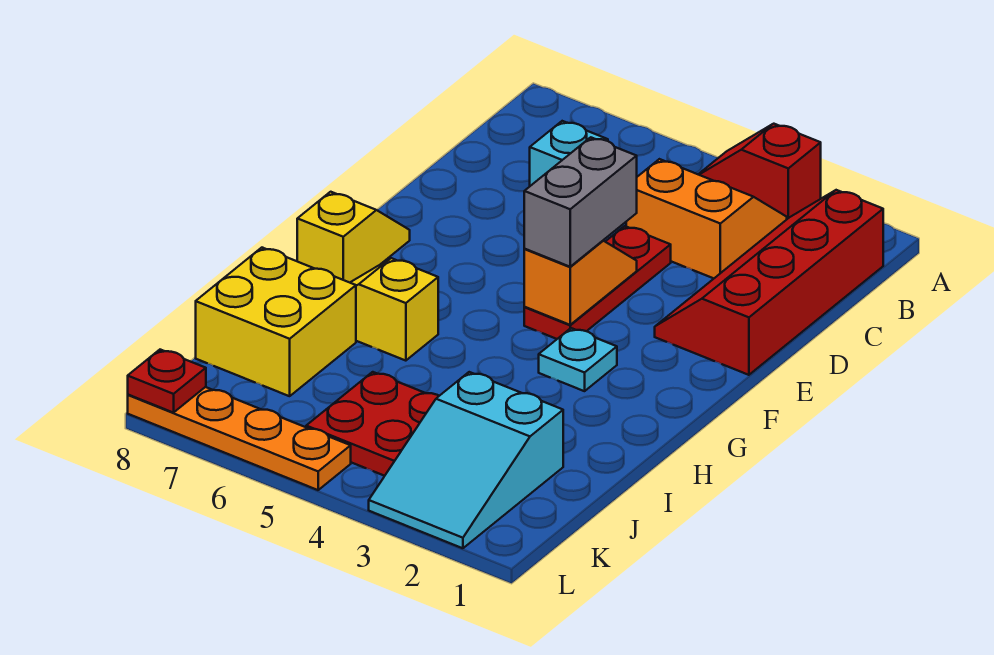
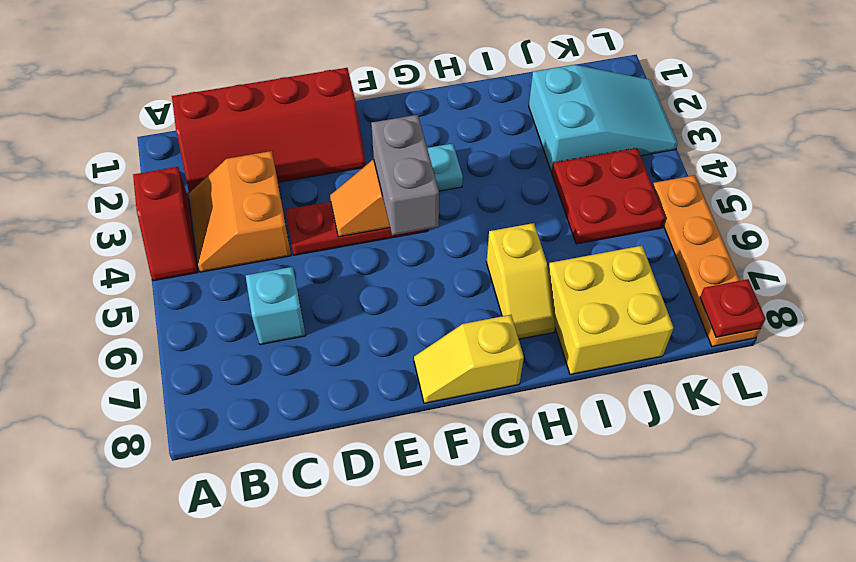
grey brick E4:F4 level 3 -> grey brick F4:F5 level 3

